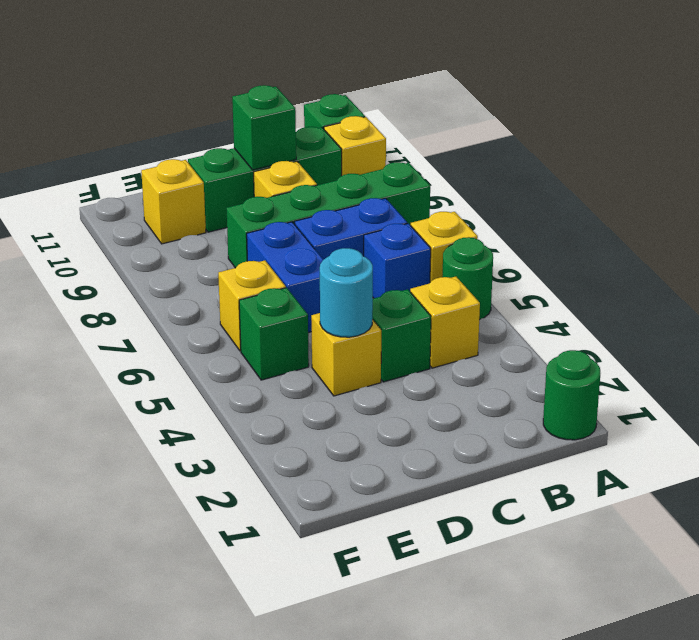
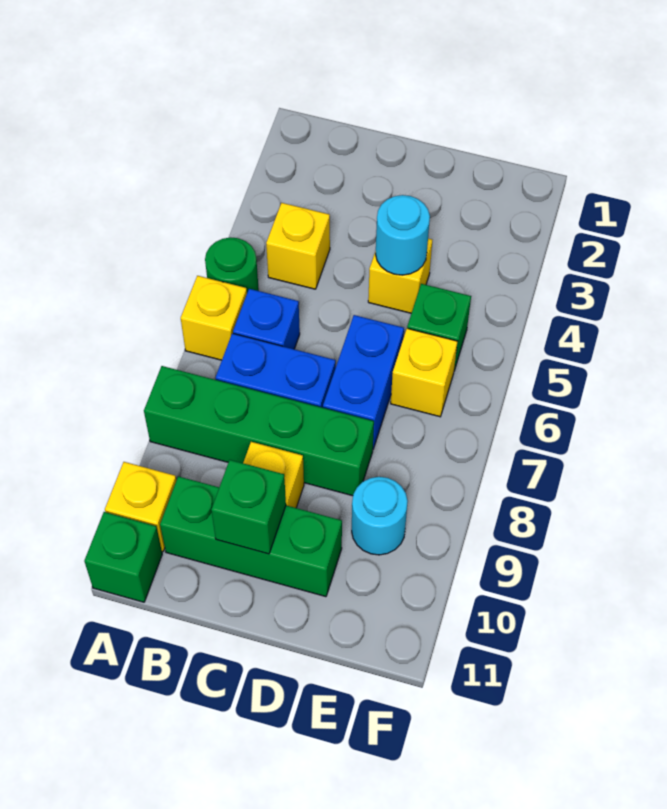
green round brick A1 level 1 -> none
green brick C4 level 1 -> none
none -> cyan round brick E9 level 1
yellow brick E10 level 1 -> none

